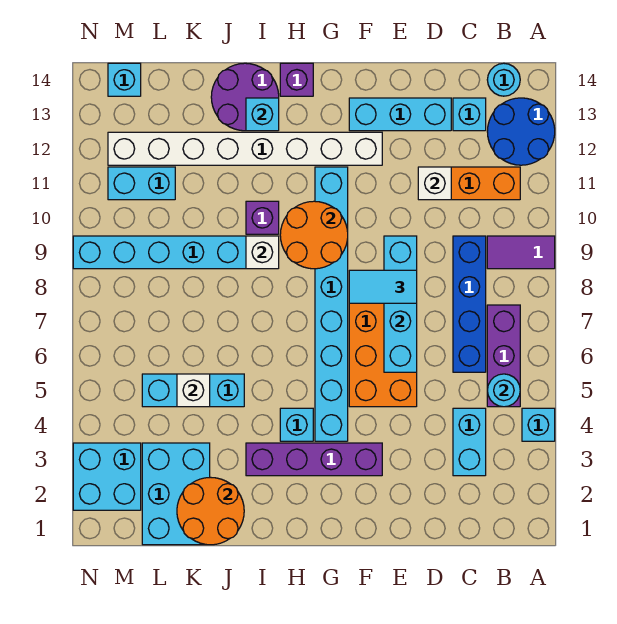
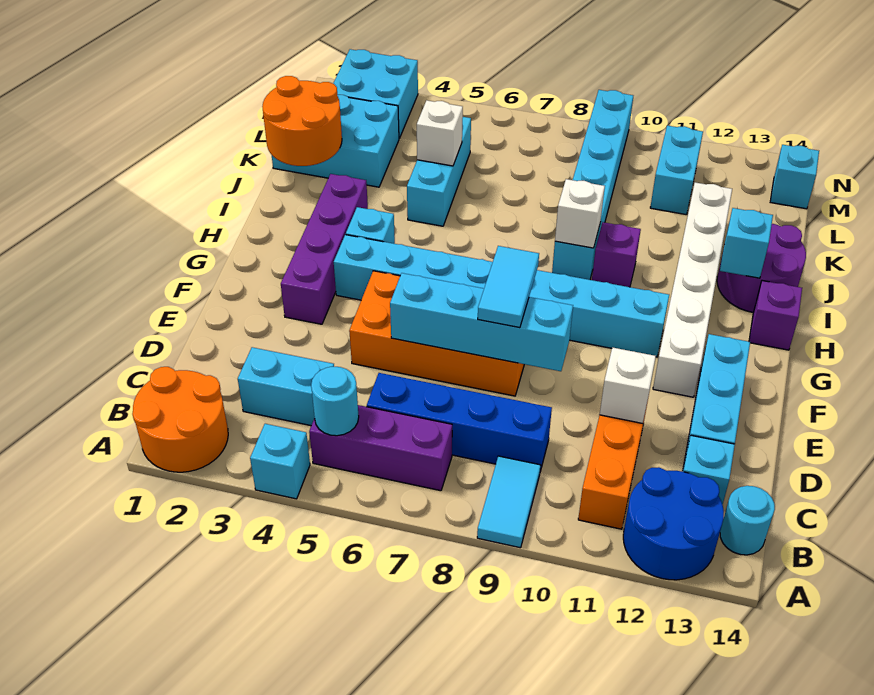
purple tile A9:B9 level 1 -> cyan tile A9:B9 level 1
white brick F12:M12 level 1 -> white brick F12:K12 level 1
orange round brick G9:H10 level 2 -> orange round brick A1:B2 level 1

